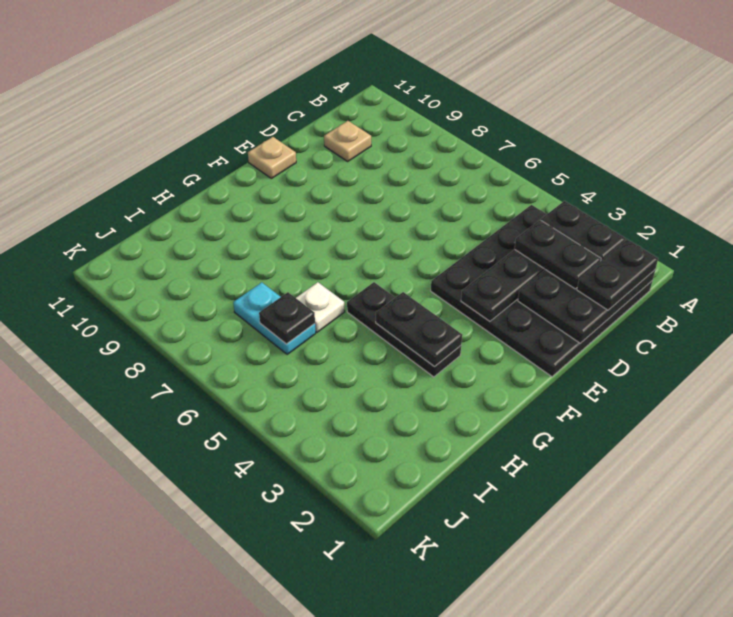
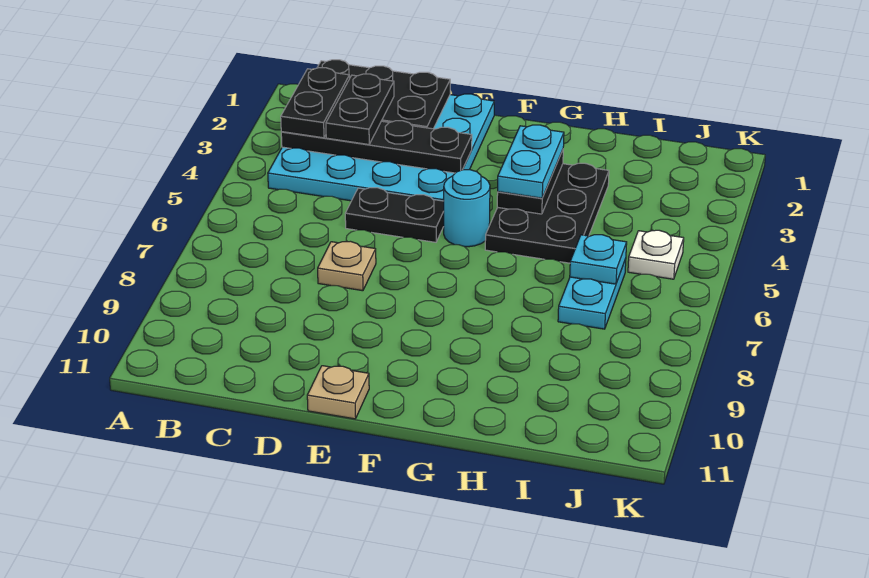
black plate B1:E4 level 1 -> cyan plate B1:E4 level 1
black plate B1:C1 level 3 -> black plate D5:E5 level 1
tan plate C10 level 1 -> tan plate D7 level 1
none -> cyan round brick F5 level 1
black plate G3:G5 level 1 -> black plate G3:H5 level 1
none -> cyan plate G3:G4 level 3
white plate H6 level 1 -> white plate J5 level 1
black plate I6 level 2 -> cyan plate I6 level 2

